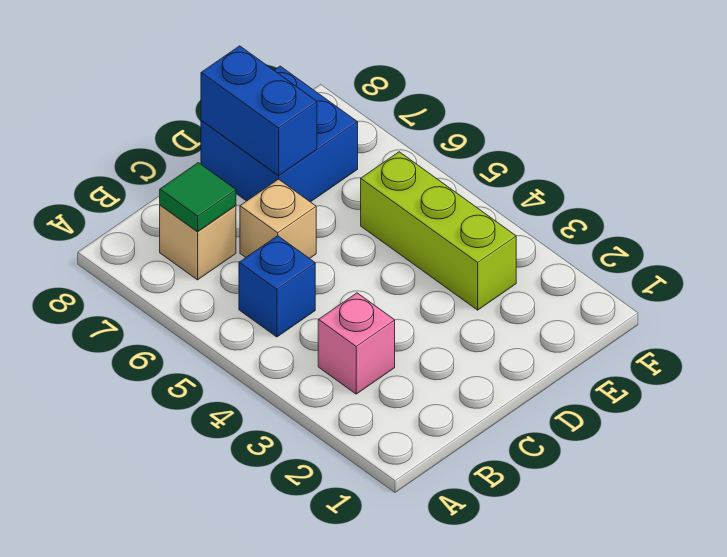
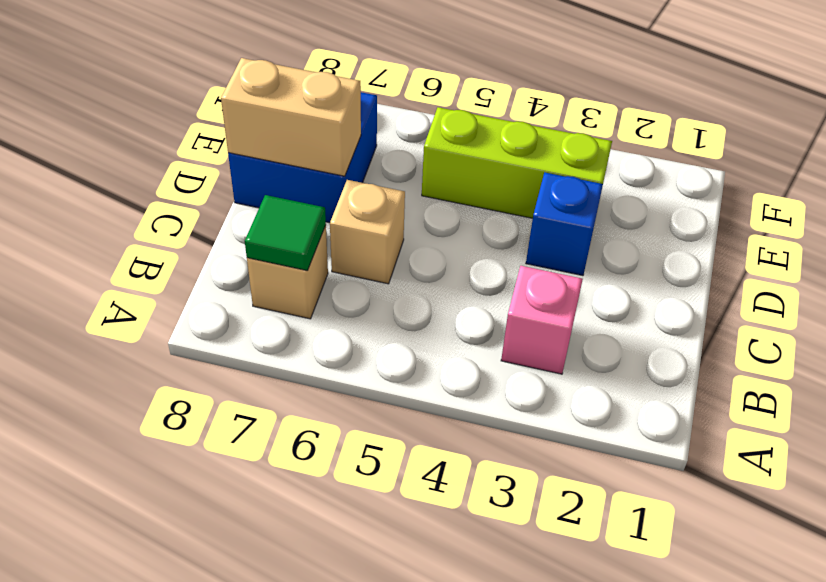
blue brick B5 level 1 -> blue brick D3 level 1
blue brick D7:D8 level 2 -> tan brick D7:D8 level 2

